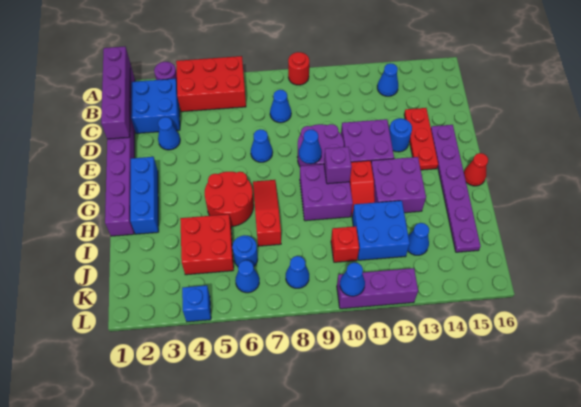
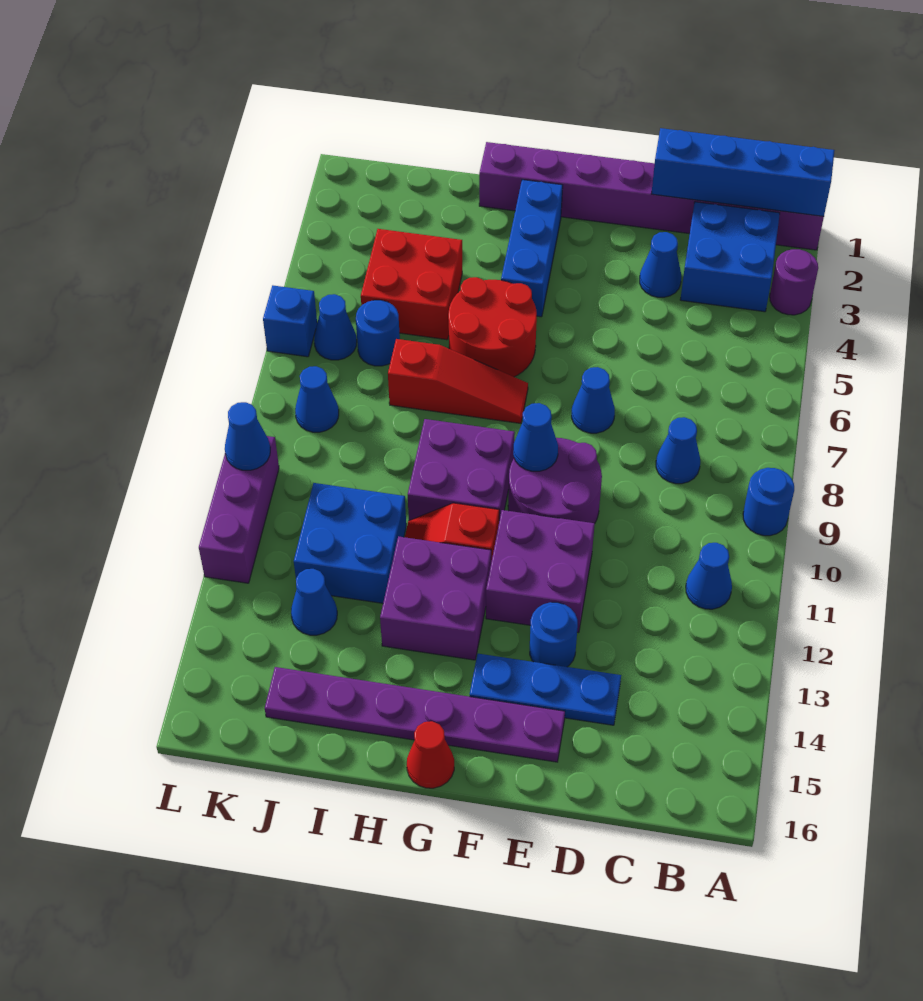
purple brick A1:D1 level 2 -> blue brick A1:D1 level 2
red brick A4:B6 level 1 -> none
red round brick A9 level 1 -> blue round brick A9 level 1
blue cone B13 level 1 -> blue cone B11 level 1
red plate D14:F14 level 1 -> blue plate D14:F14 level 1
blue brick F2:H2 level 1 -> blue brick G2:G4 level 1
purple brick G10 level 2 -> none
red brick J10 level 1 -> none
blue brick L4 level 1 -> blue brick L6 level 1

